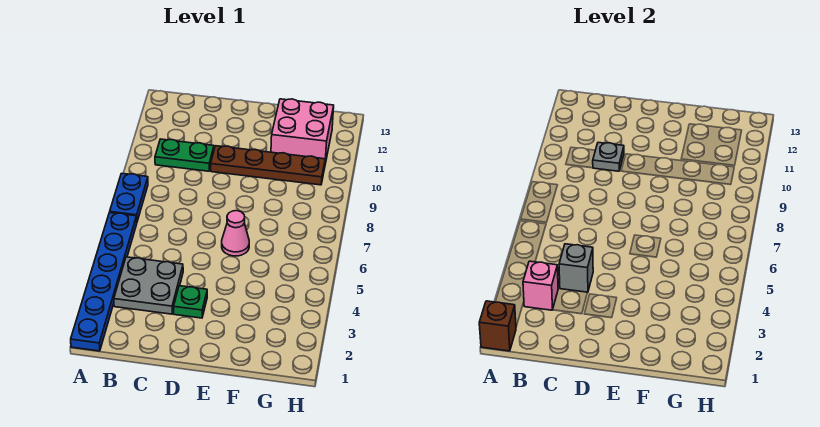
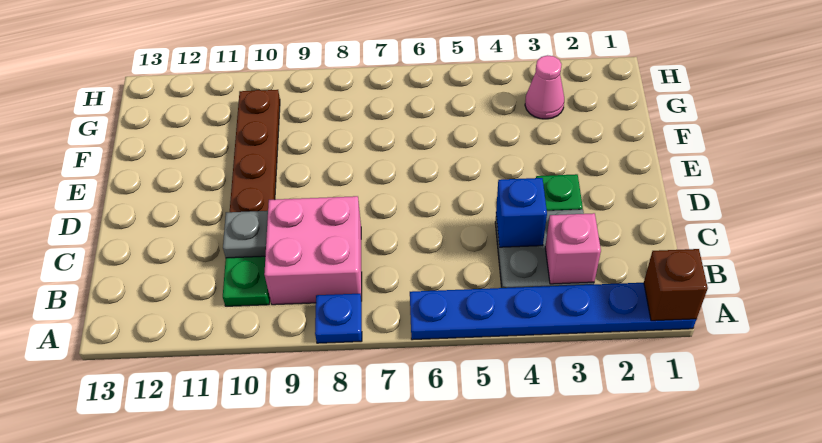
blue plate A7:A8 level 1 -> blue plate A8 level 1
grey brick C4 level 2 -> blue brick C4 level 2
pink cone E6 level 1 -> pink cone G3 level 1
pink brick F11:G12 level 1 -> pink brick B8:C9 level 1

